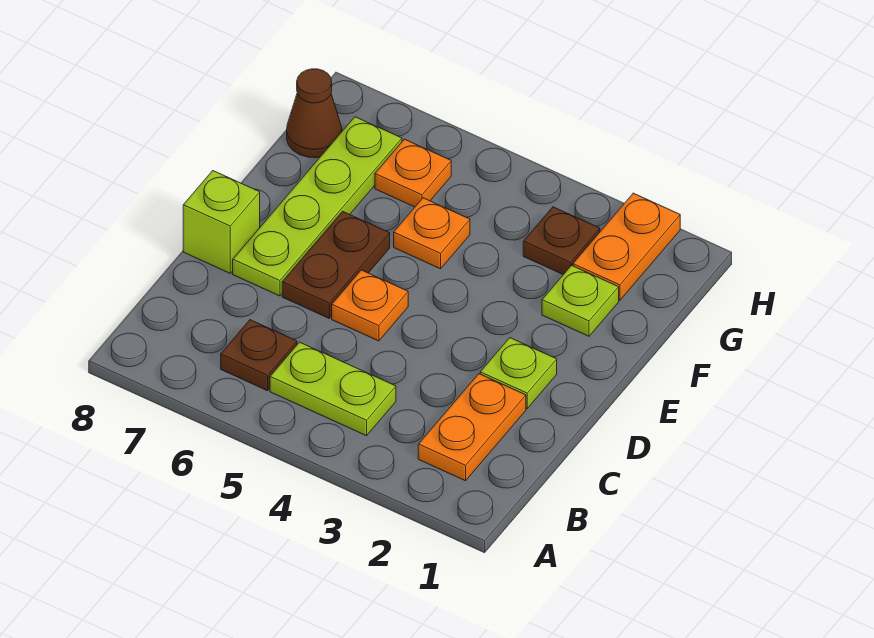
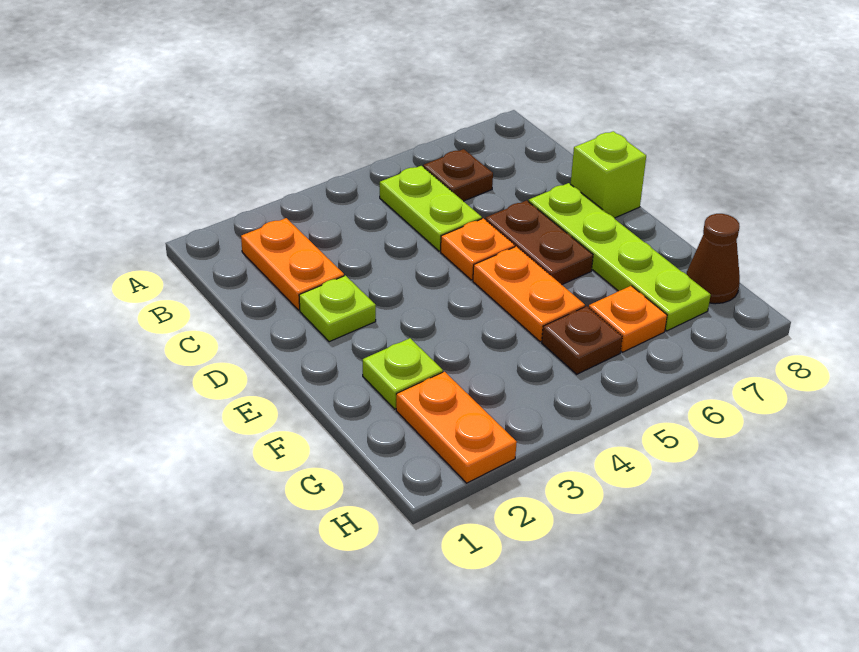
lime plate B4:B5 level 1 -> lime plate B5:C5 level 1
orange plate F5 level 1 -> orange plate E5:F5 level 1
brown plate G3 level 1 -> brown plate G5 level 1

